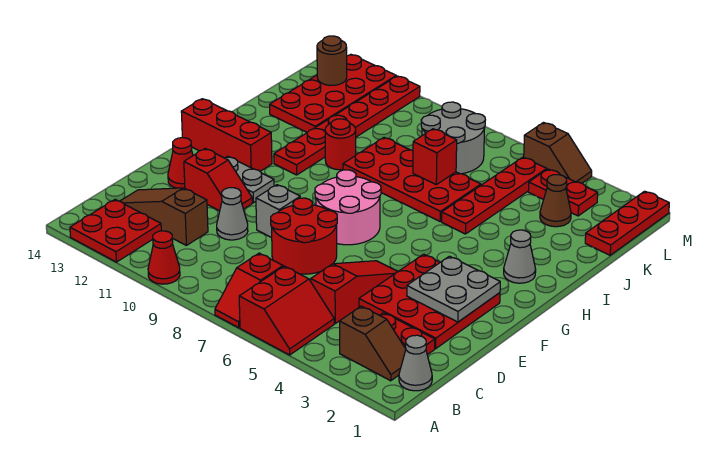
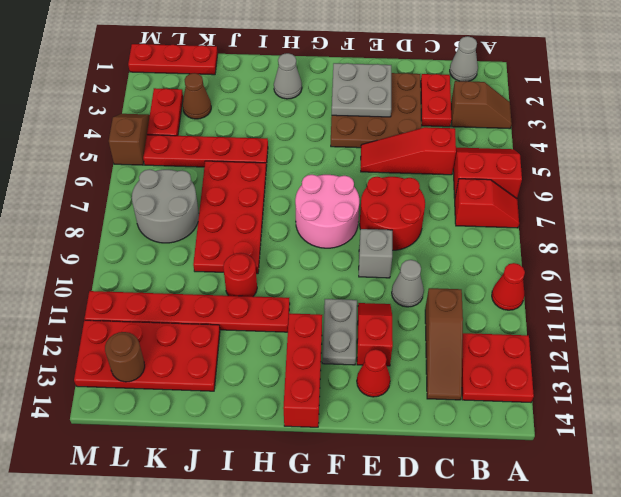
brown slope B2:B3 level 1 top 3 -> brown slope A3:B3 level 1 top B
red plate D2:F4 level 1 -> brown plate D2:F4 level 1
red brick J7 level 2 -> none

